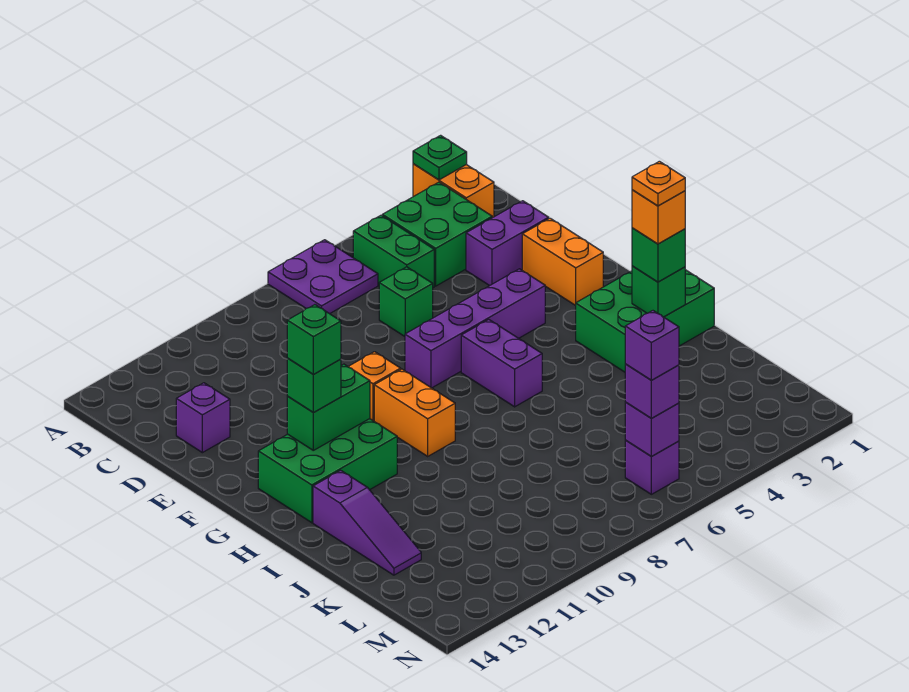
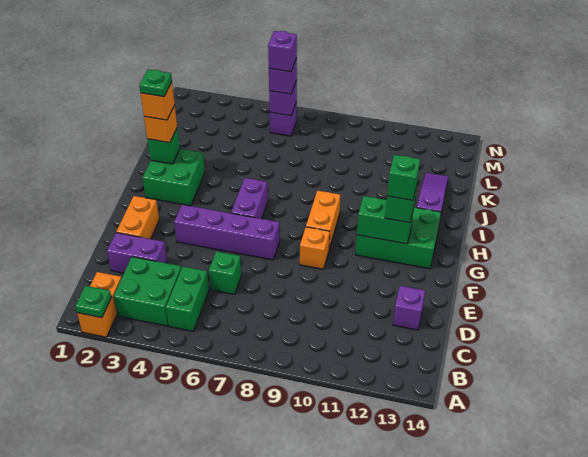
purple plate A6:B7 level 1 -> none
green brick H1:I3 level 1 -> green brick H2:I3 level 1
green brick I2 level 3 -> orange brick I2 level 3
orange plate I2 level 5 -> green plate I2 level 5

